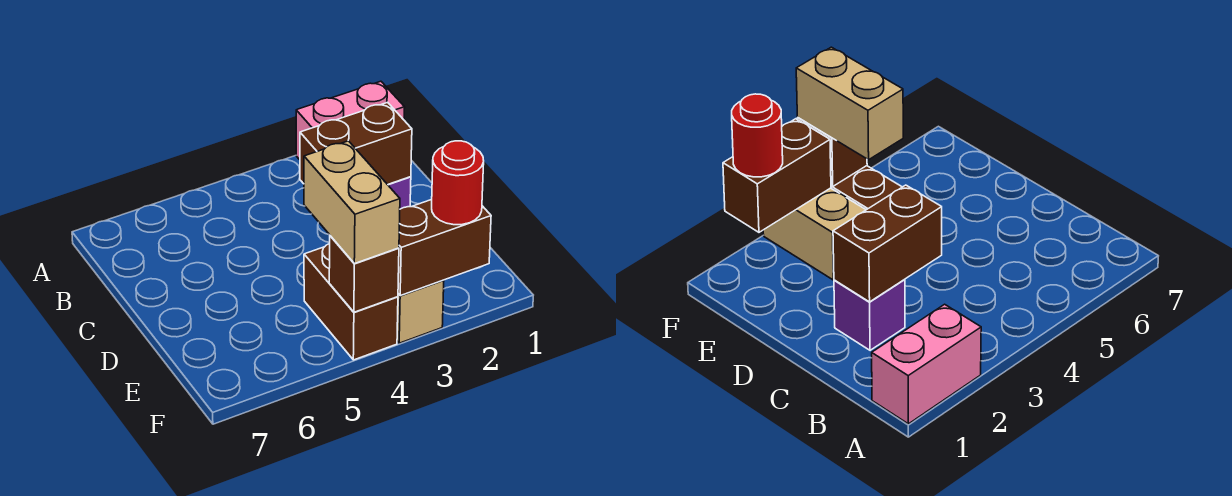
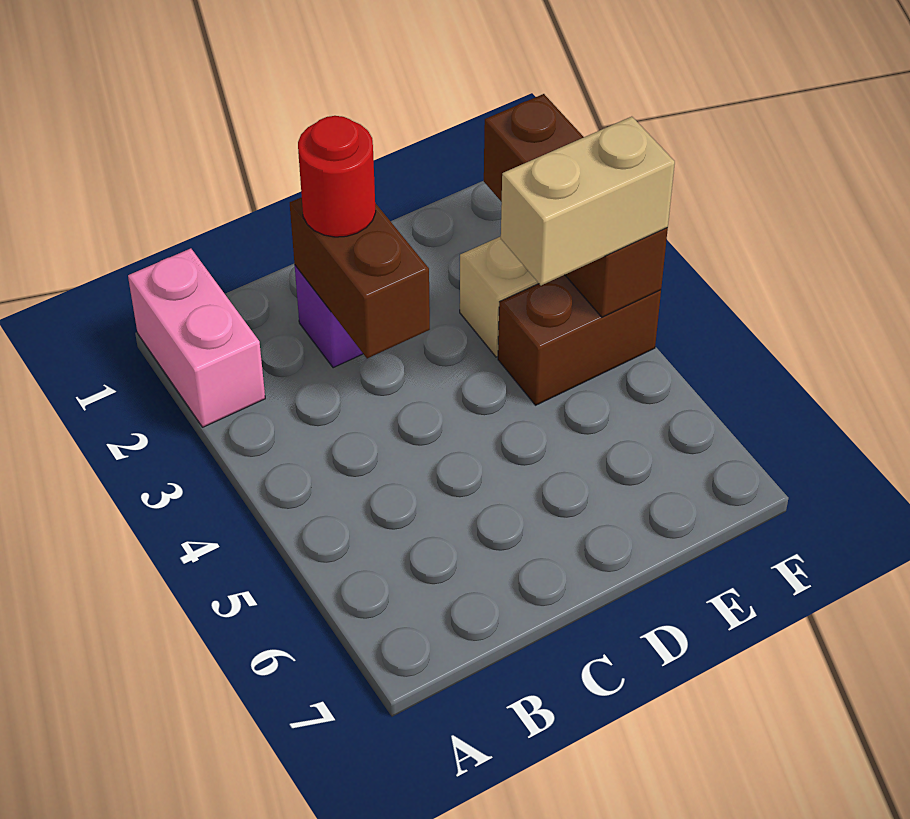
red round brick F2 level 3 -> red round brick C2 level 3

